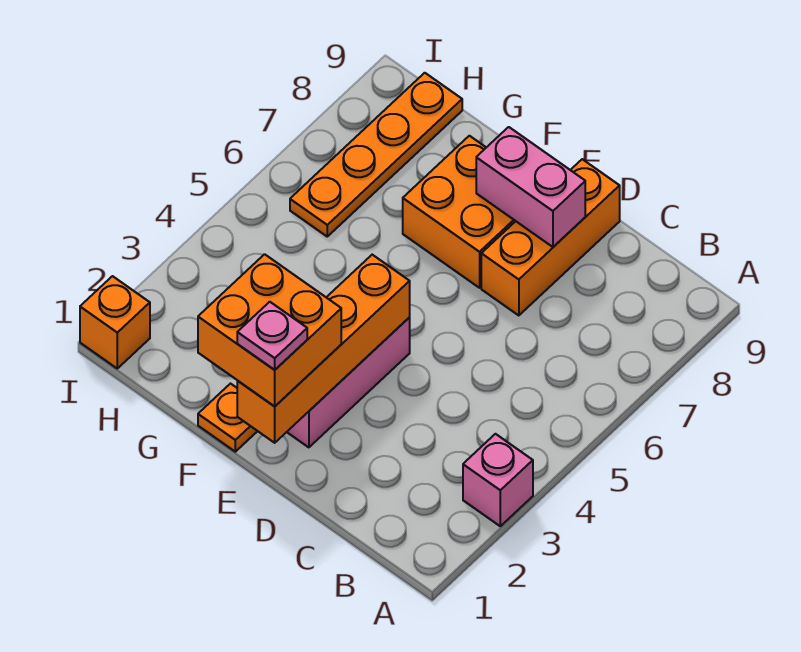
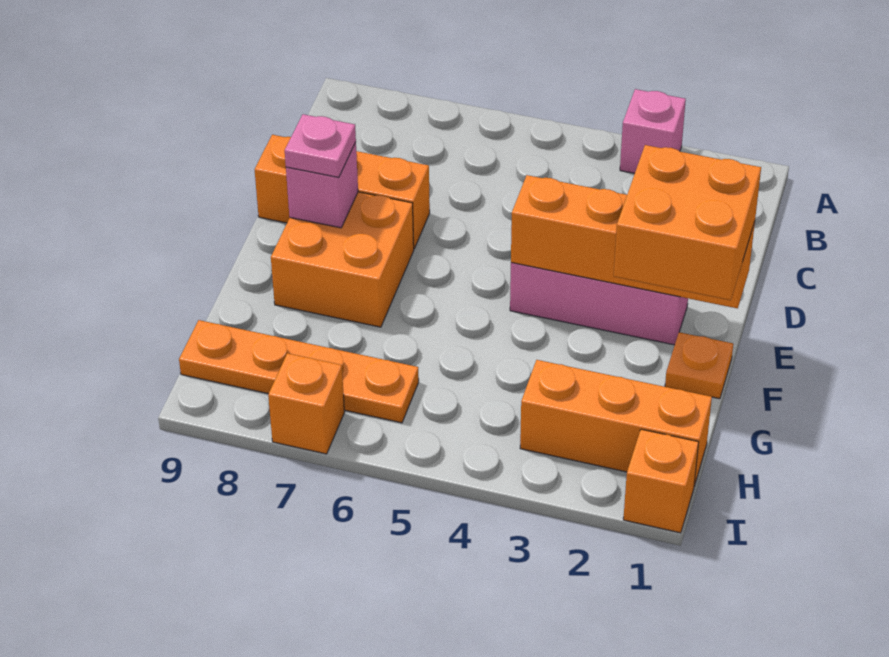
pink brick D8:E8 level 2 -> pink brick E8 level 2
pink plate E1 level 4 -> pink plate E8 level 3
none -> orange brick H1:H3 level 1
none -> orange brick I7 level 1

